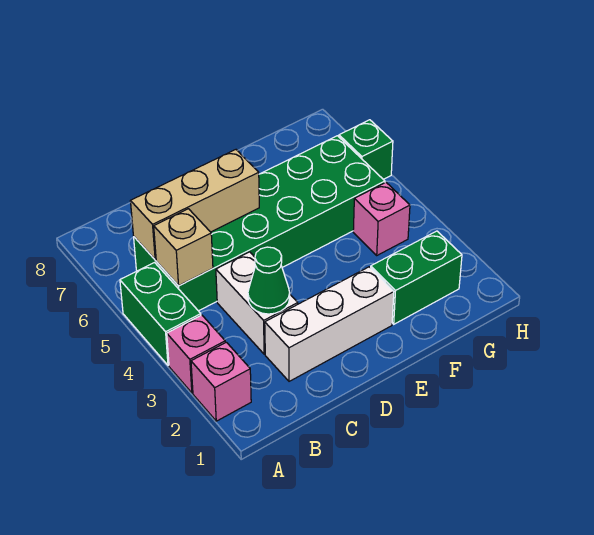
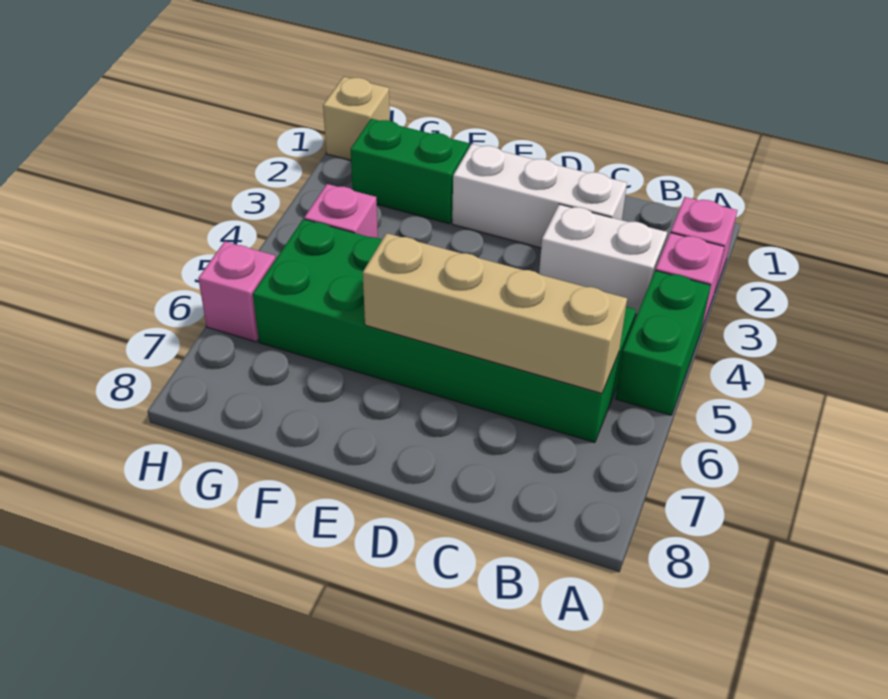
tan brick B5 level 2 -> tan brick H1 level 1
tan brick B6:D6 level 2 -> tan brick B6:E6 level 2
white brick C3:C4 level 1 -> white brick B3:C3 level 1
green cone C3 level 2 -> none
green brick H6 level 1 -> pink brick H6 level 1

